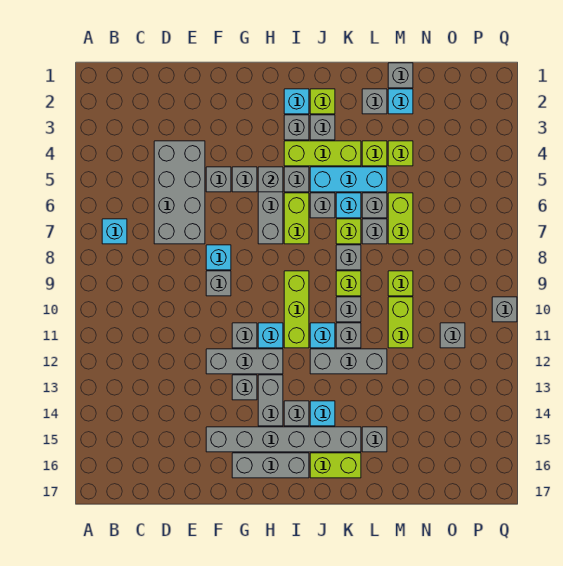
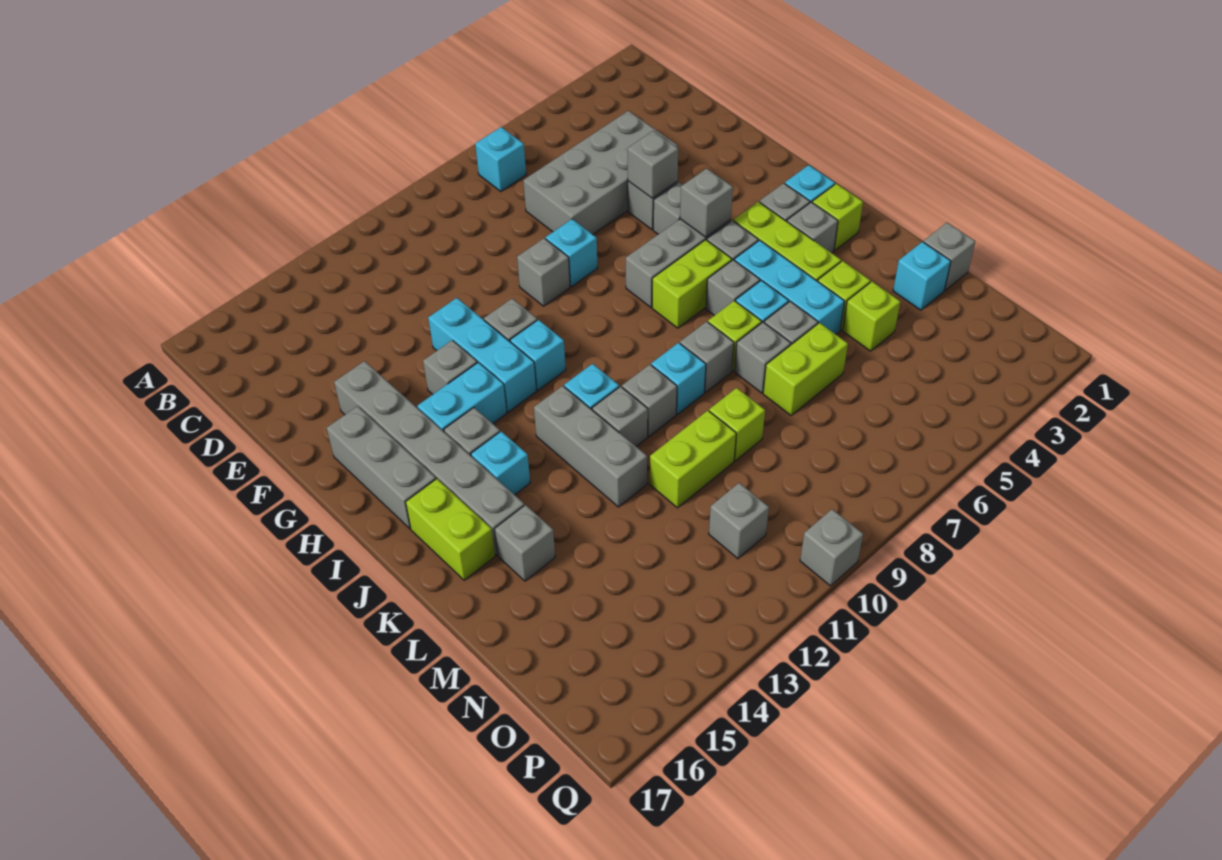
grey brick F12:H12 level 1 -> cyan brick F12:H12 level 1
grey brick H13:H14 level 1 -> cyan brick H13:H14 level 1
lime brick I9:I11 level 1 -> none
lime brick K9 level 1 -> cyan brick K9 level 1
grey brick L2 level 1 -> grey brick F5 level 2

